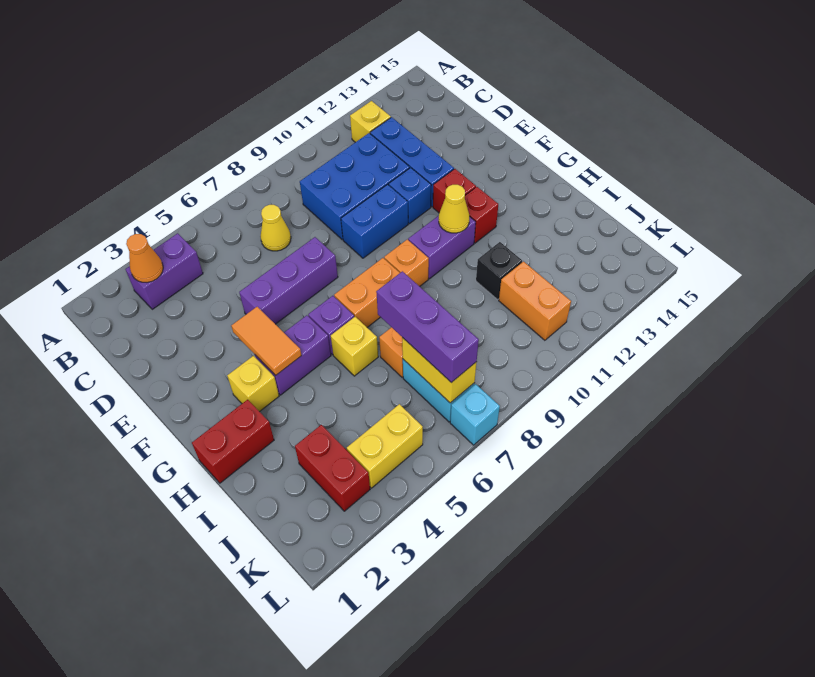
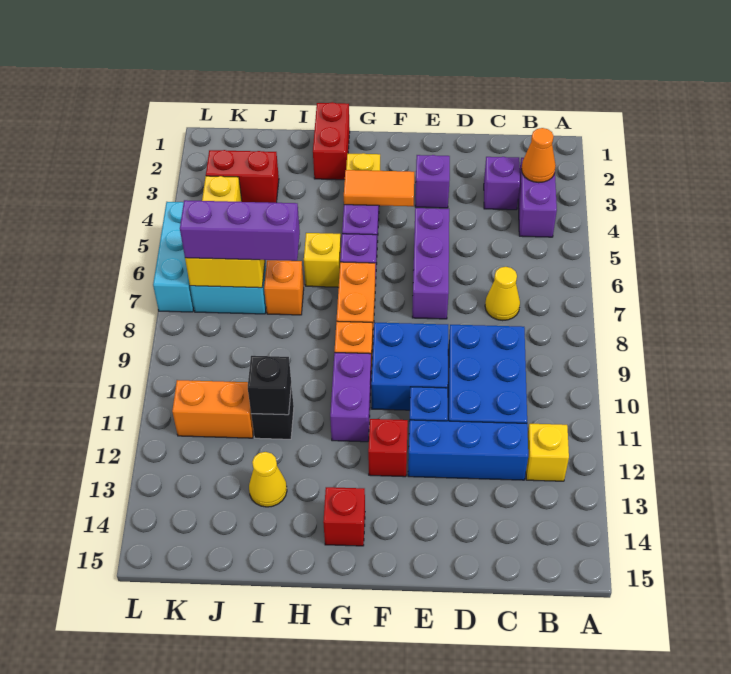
none -> purple brick C3 level 1
none -> purple brick E3 level 1
blue brick E9:E10 level 1 -> blue brick E9:F10 level 1
yellow cone G11 level 2 -> yellow cone I13 level 1
red brick G12 level 1 -> red brick G14 level 1
none -> black brick I11 level 2
cyan brick L7 level 1 -> cyan brick L5:L7 level 1

